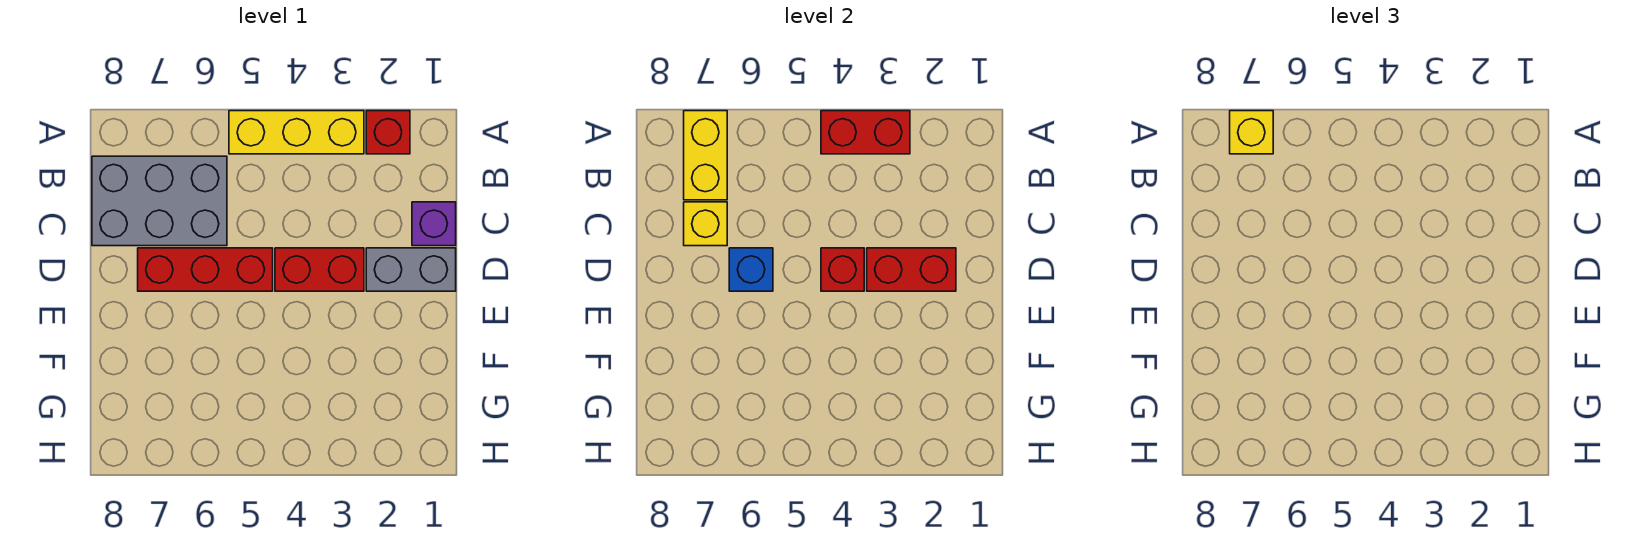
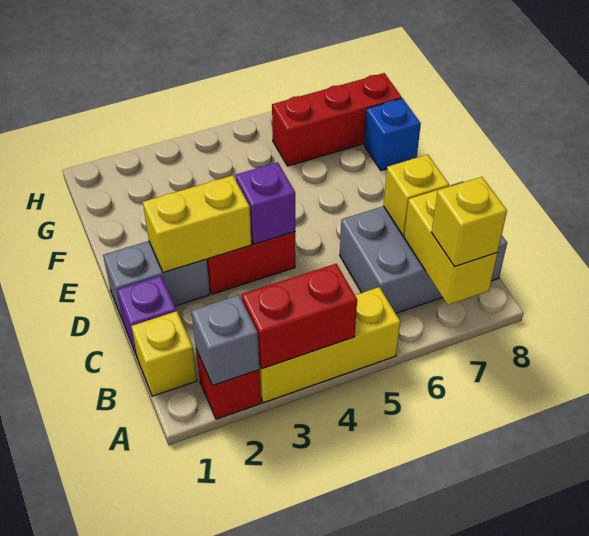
none -> grey brick A2 level 2
none -> yellow brick B1 level 1
red brick D2:D3 level 2 -> yellow brick D2:D3 level 2
red brick D4 level 2 -> purple brick D4 level 2
red brick D5:D7 level 1 -> red brick G6:G8 level 1
blue brick D6 level 2 -> blue brick F8 level 1

